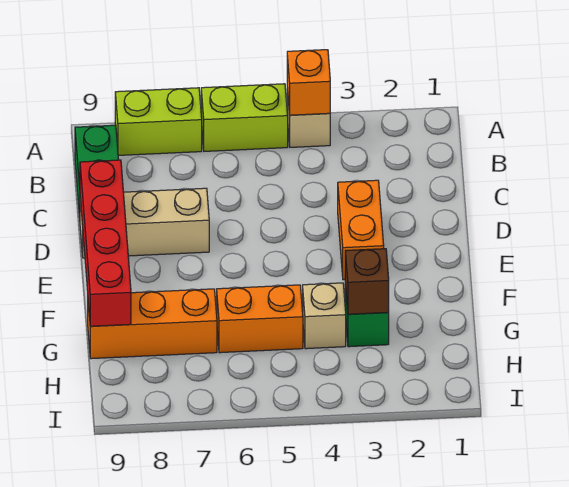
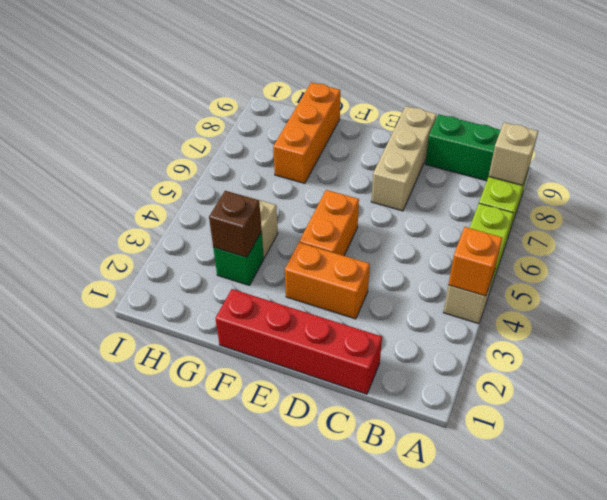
none -> tan brick A8 level 2
red brick D9:G9 level 2 -> red brick C1:F1 level 1
orange brick G5:G6 level 1 -> orange brick E4:E5 level 1

